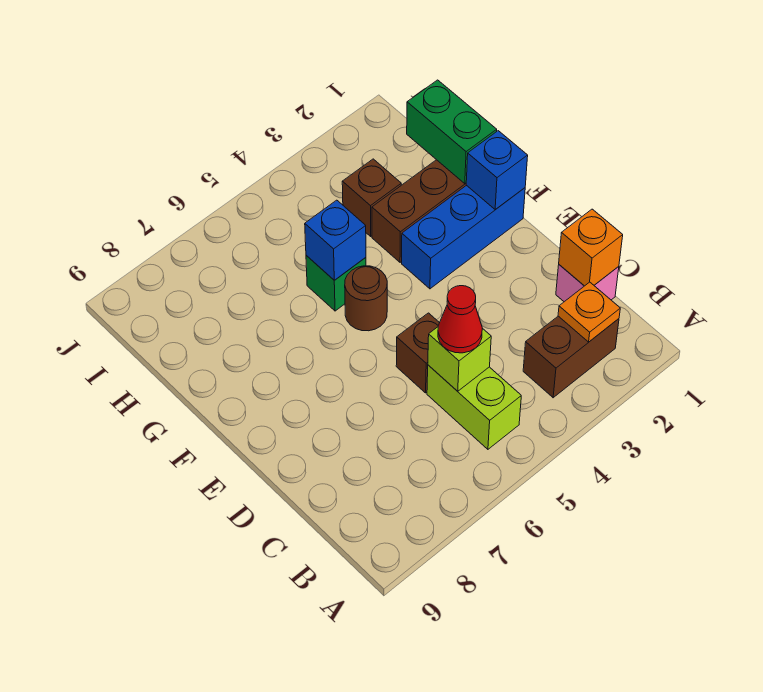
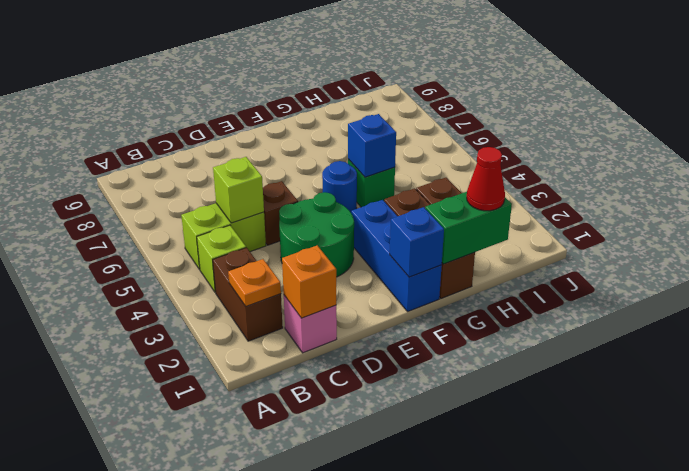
none -> lime brick B4 level 1
red cone C5 level 3 -> red cone H1 level 3
none -> green round brick D3:E4 level 1
brown round brick F5 level 1 -> blue round brick F5 level 1

